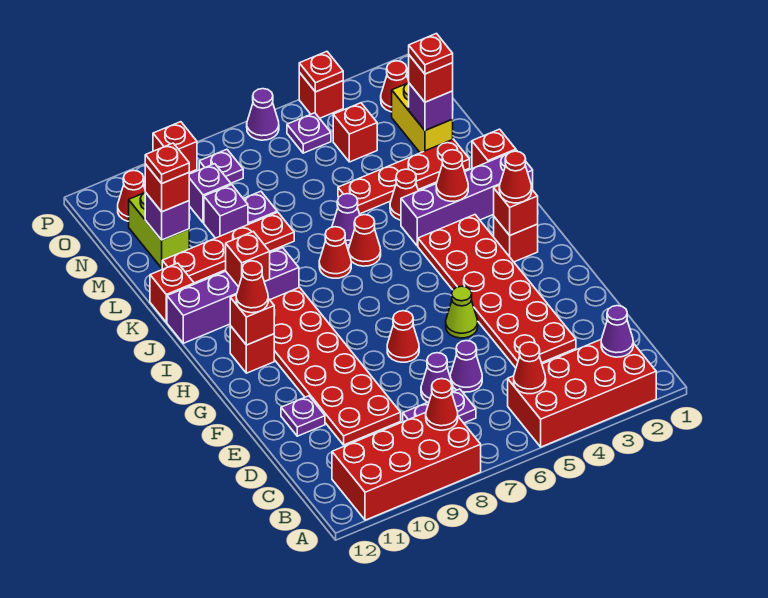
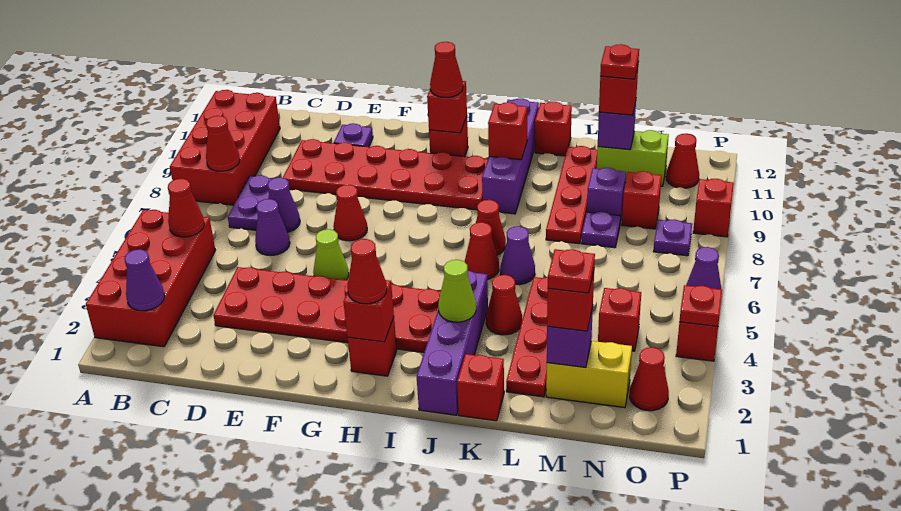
red cone J3 level 2 -> lime cone J3 level 2
purple brick N9 level 1 -> red brick N9 level 1
purple plate O5 level 1 -> none

